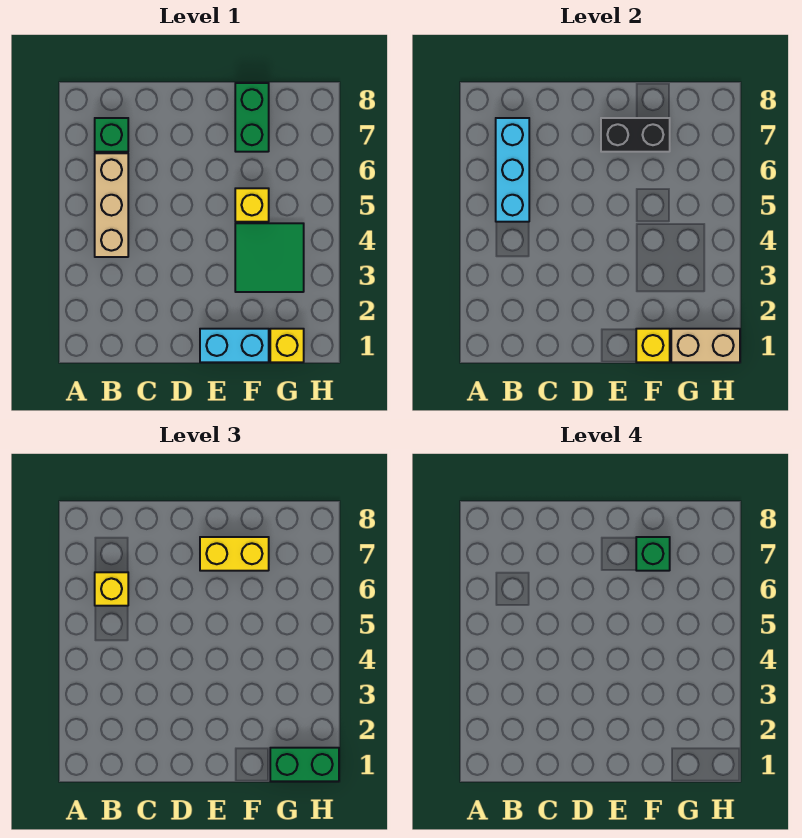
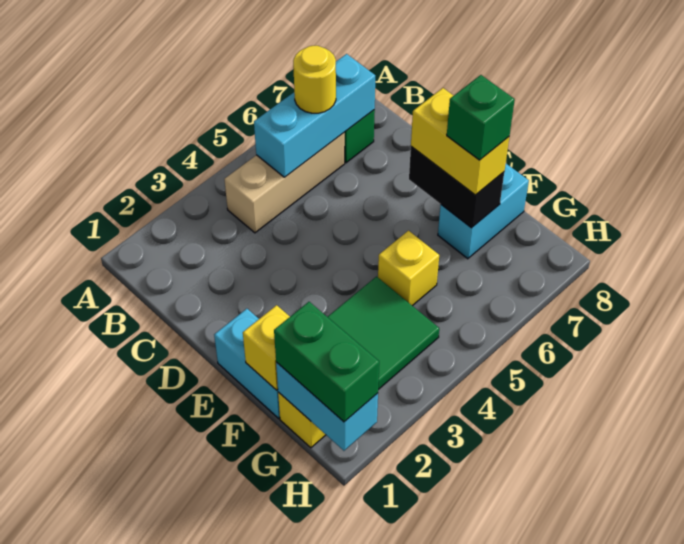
yellow brick B6 level 3 -> yellow round brick B6 level 3
green brick F7:F8 level 1 -> cyan brick F7:F8 level 1
tan brick G1:H1 level 2 -> cyan brick G1:H1 level 2

